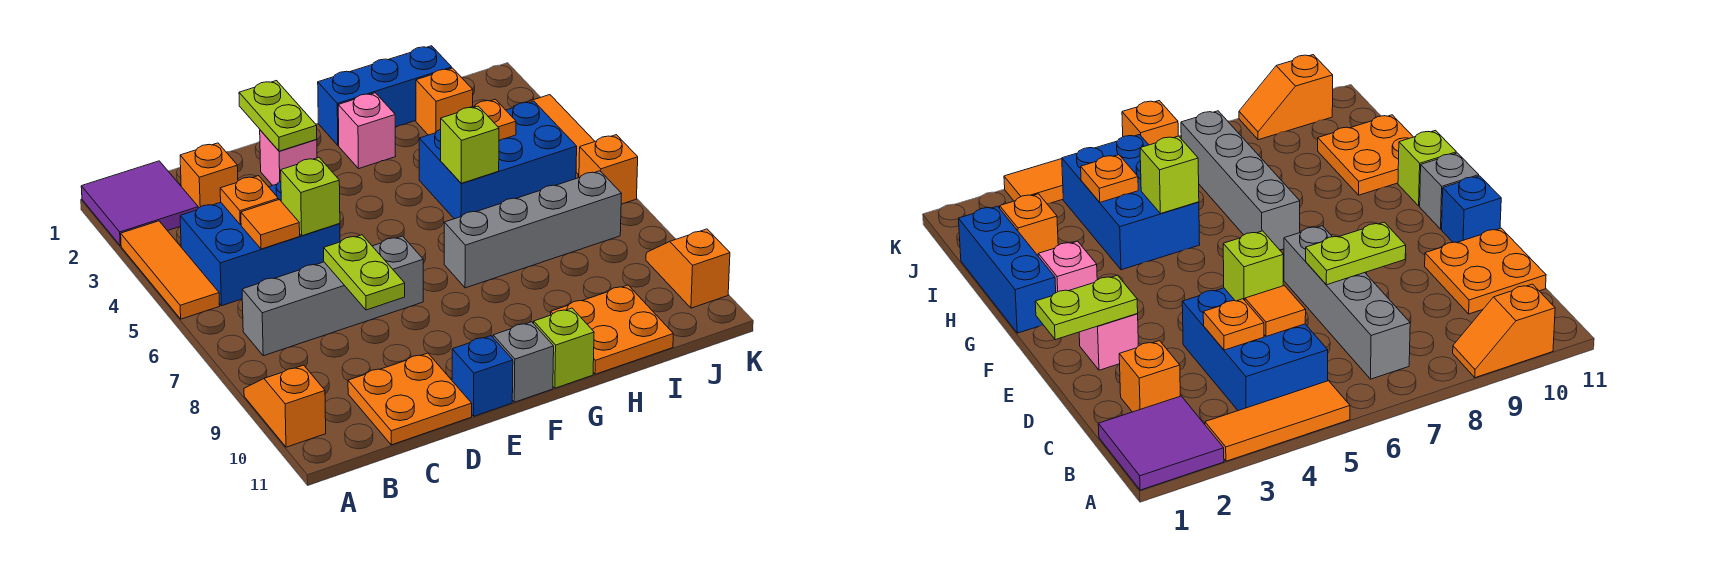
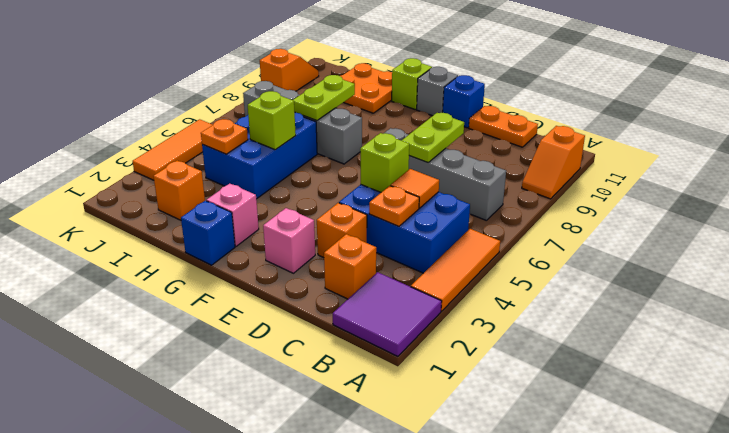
orange plate C10:D11 level 1 -> orange plate C11:D11 level 1
lime plate E1:E2 level 2 -> lime plate H7:H8 level 2
blue brick G1:I1 level 1 -> blue brick G1 level 1
blue brick H4:J5 level 1 -> blue brick H4:I6 level 1
orange brick K6 level 1 -> orange brick D3 level 1
orange slope K9:K10 level 1 top 10 -> orange slope K9:K10 level 1 top 9

